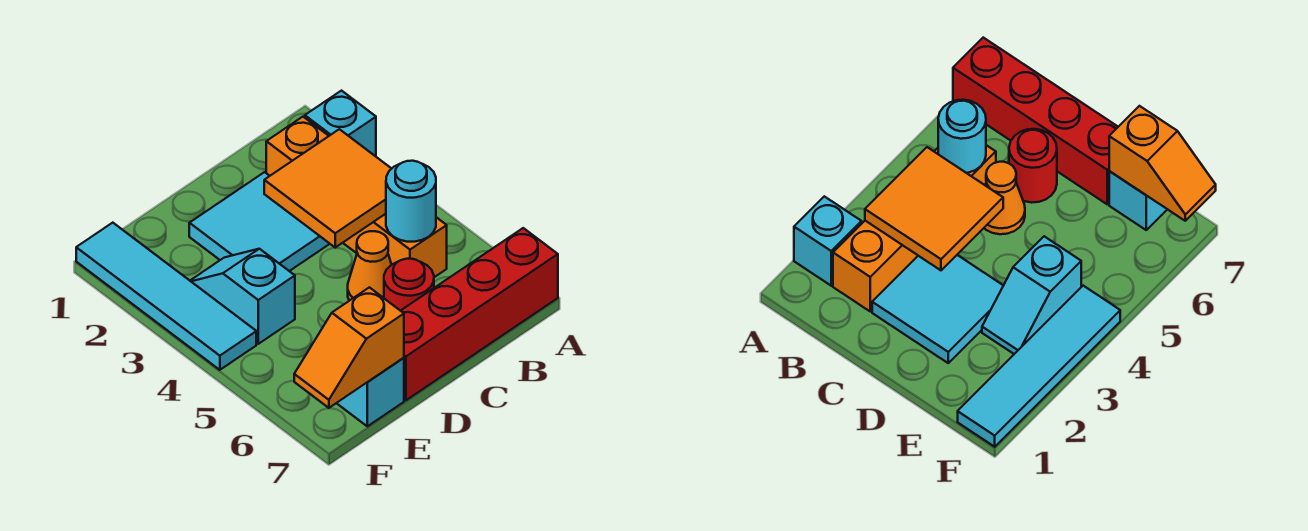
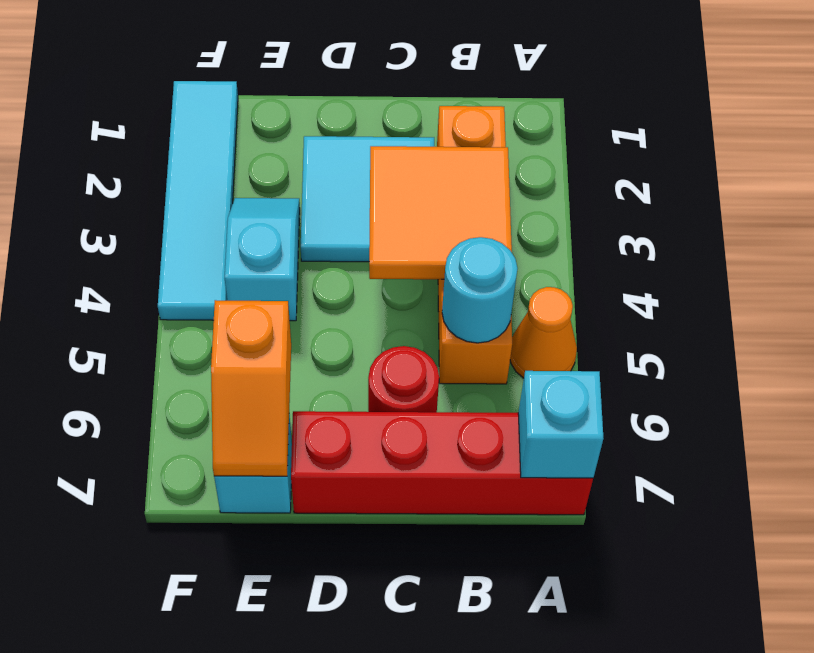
cyan brick A2 level 1 -> cyan brick A7 level 2
orange cone C5 level 1 -> orange cone A5 level 1
orange slope E7:F7 level 2 top E -> orange slope E6:E7 level 2 top 6

